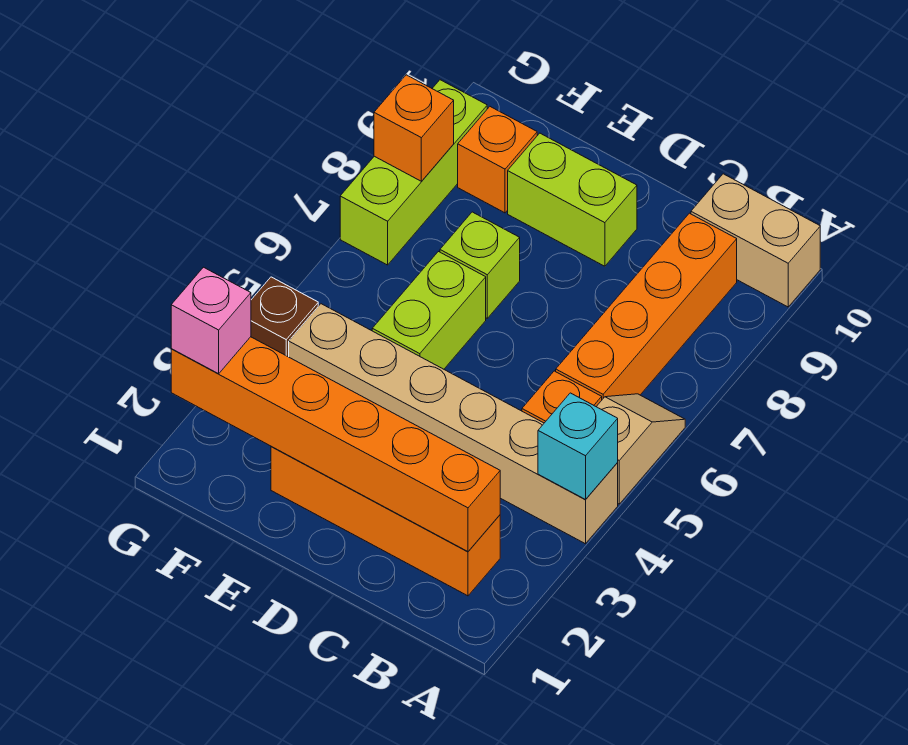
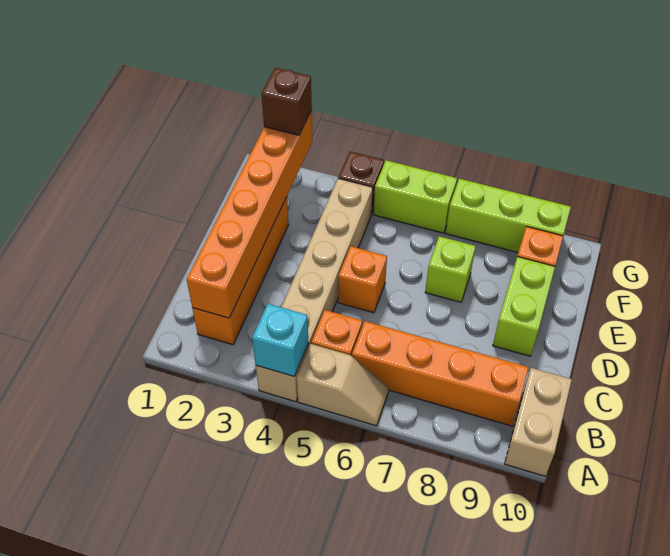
lime brick E5:E6 level 1 -> lime brick G5:G6 level 1
pink brick G2 level 3 -> brown brick G2 level 3
orange brick G8 level 2 -> orange brick D5 level 1

